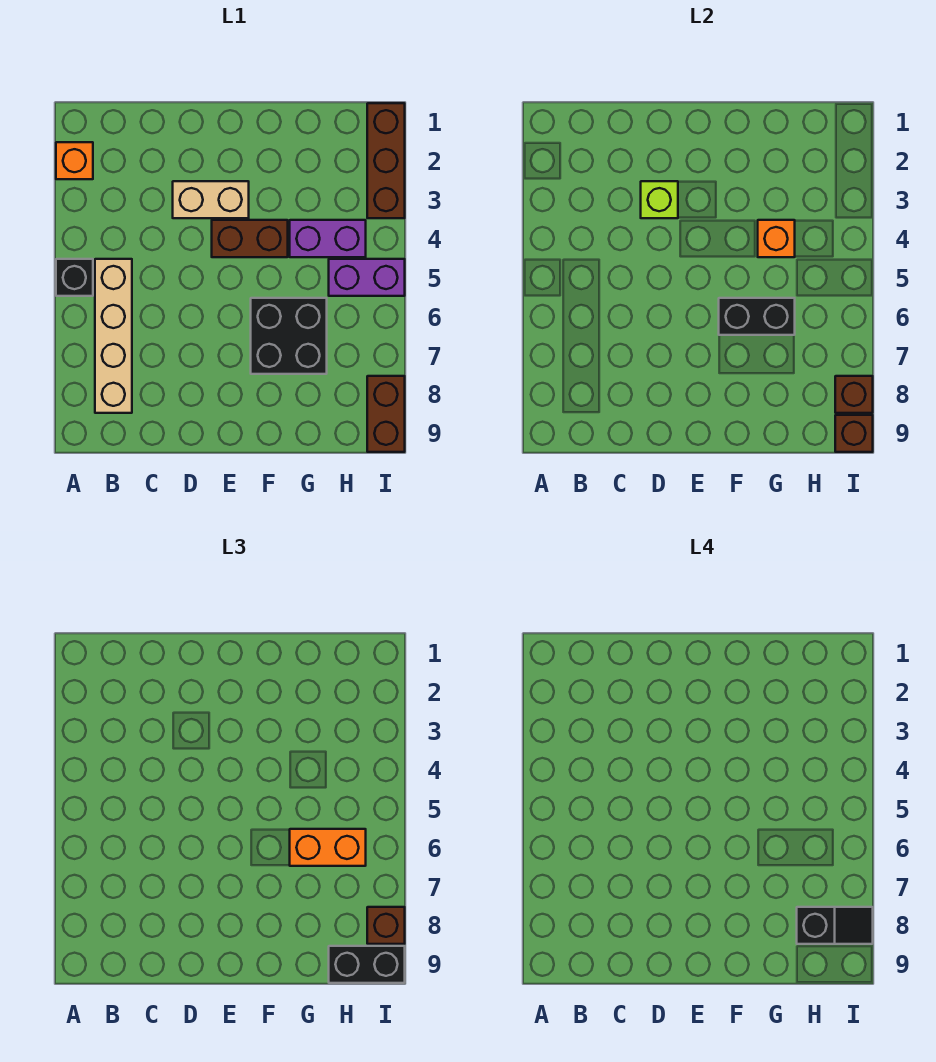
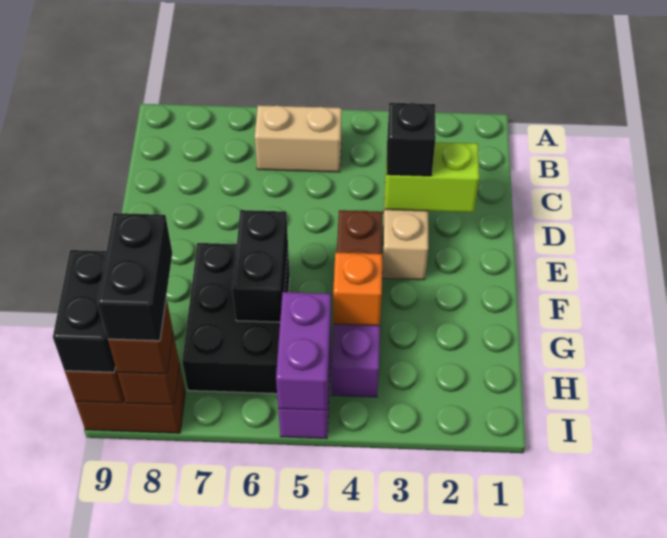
orange brick A2 level 1 -> none
black brick A5 level 1 -> black brick D3 level 3
tan brick B5:B8 level 1 -> tan brick B5:B6 level 1
lime brick D3 level 2 -> lime brick D2:D3 level 2
black brick F6:G7 level 1 -> black brick F6:H7 level 1
orange brick G6:H6 level 3 -> none
none -> purple brick H5:I5 level 2
black slope H8:I8 level 4 top H -> black brick H8:I8 level 4
brown brick I1:I3 level 1 -> none

